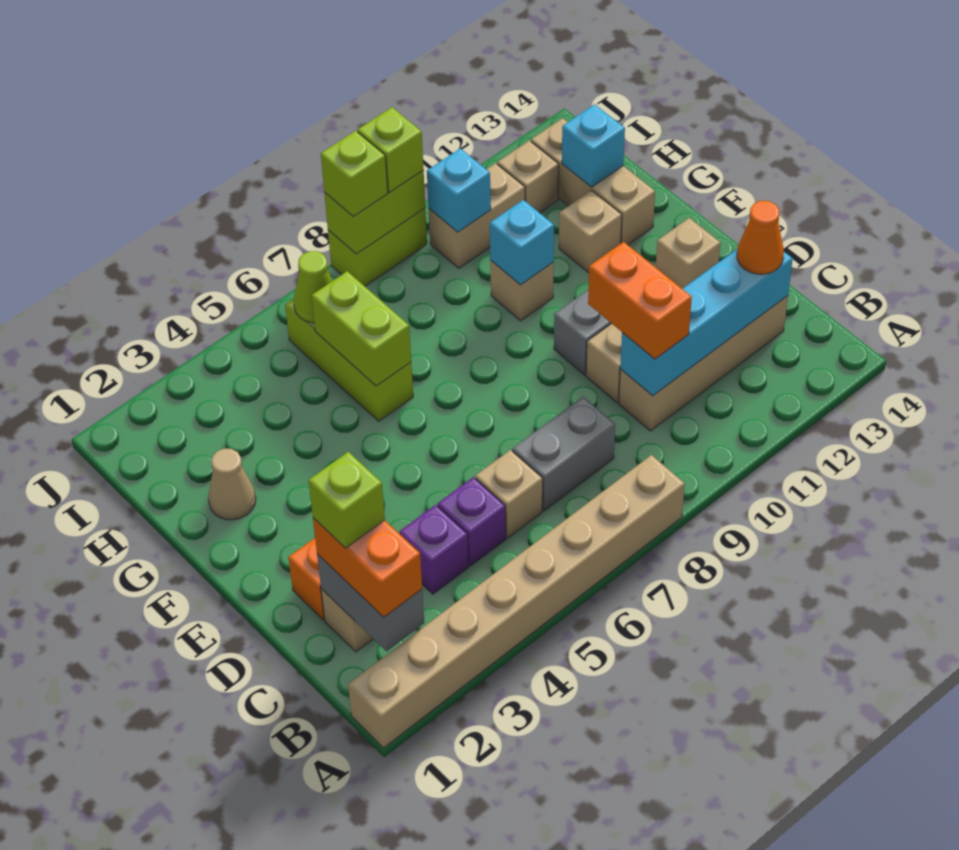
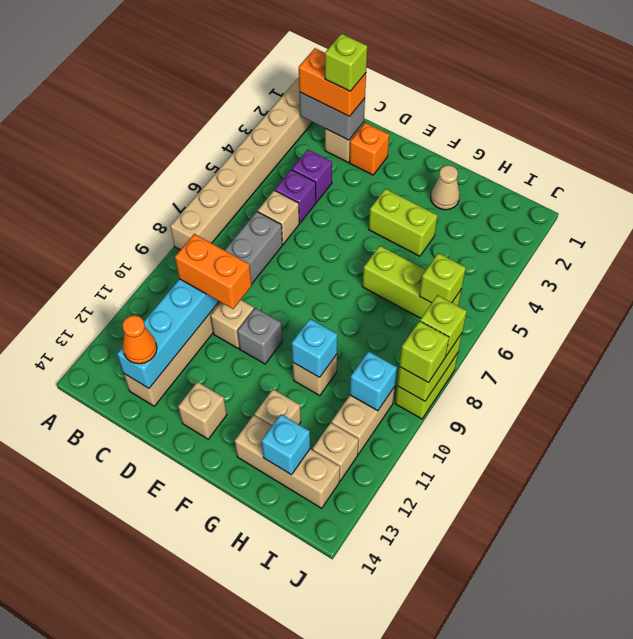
lime brick G6:H6 level 2 -> lime brick F4:G4 level 1
lime cone I6 level 2 -> lime brick I6 level 2

